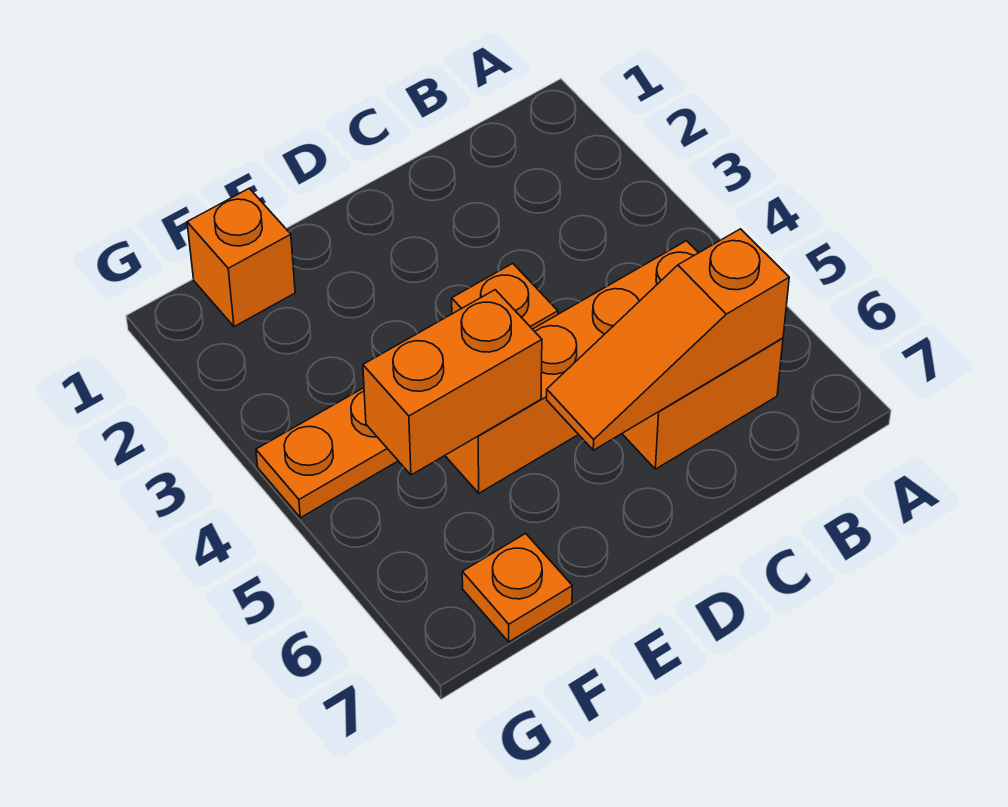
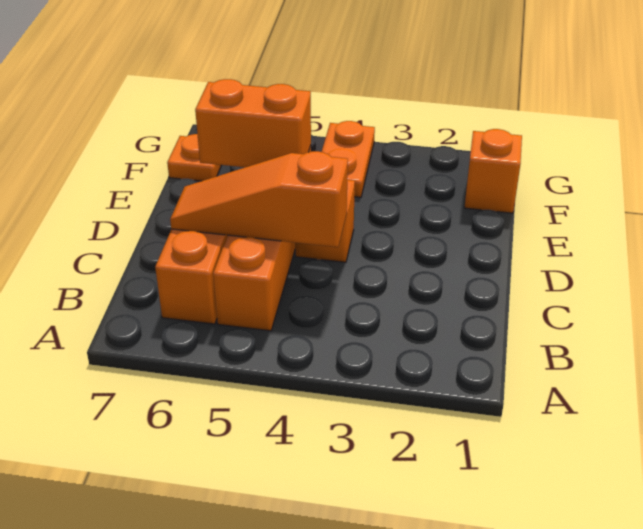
orange slope B6:D6 level 2 top B -> orange slope C4:C6 level 2 top 4
orange brick E5:F5 level 2 -> orange brick E5:E6 level 2

